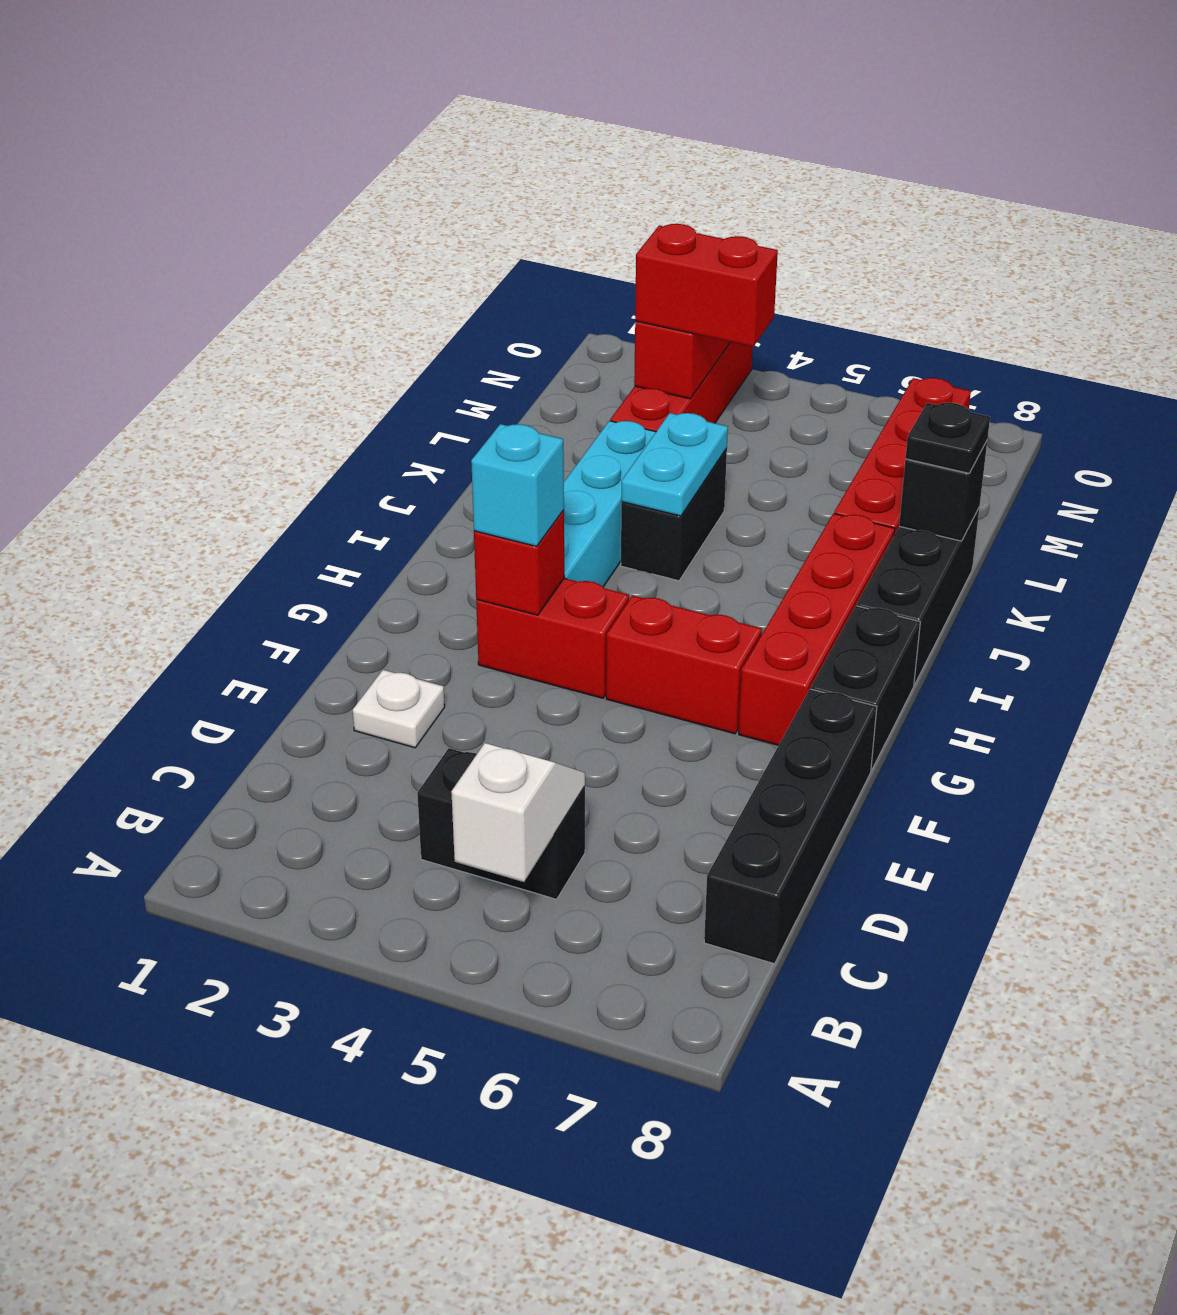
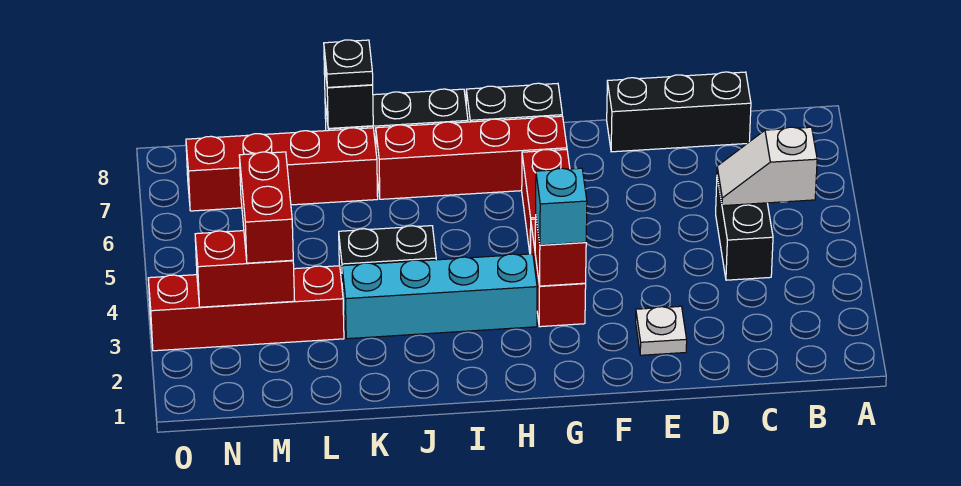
black brick C8:F8 level 1 -> black brick C8:E8 level 1
cyan plate J4:K4 level 2 -> none

